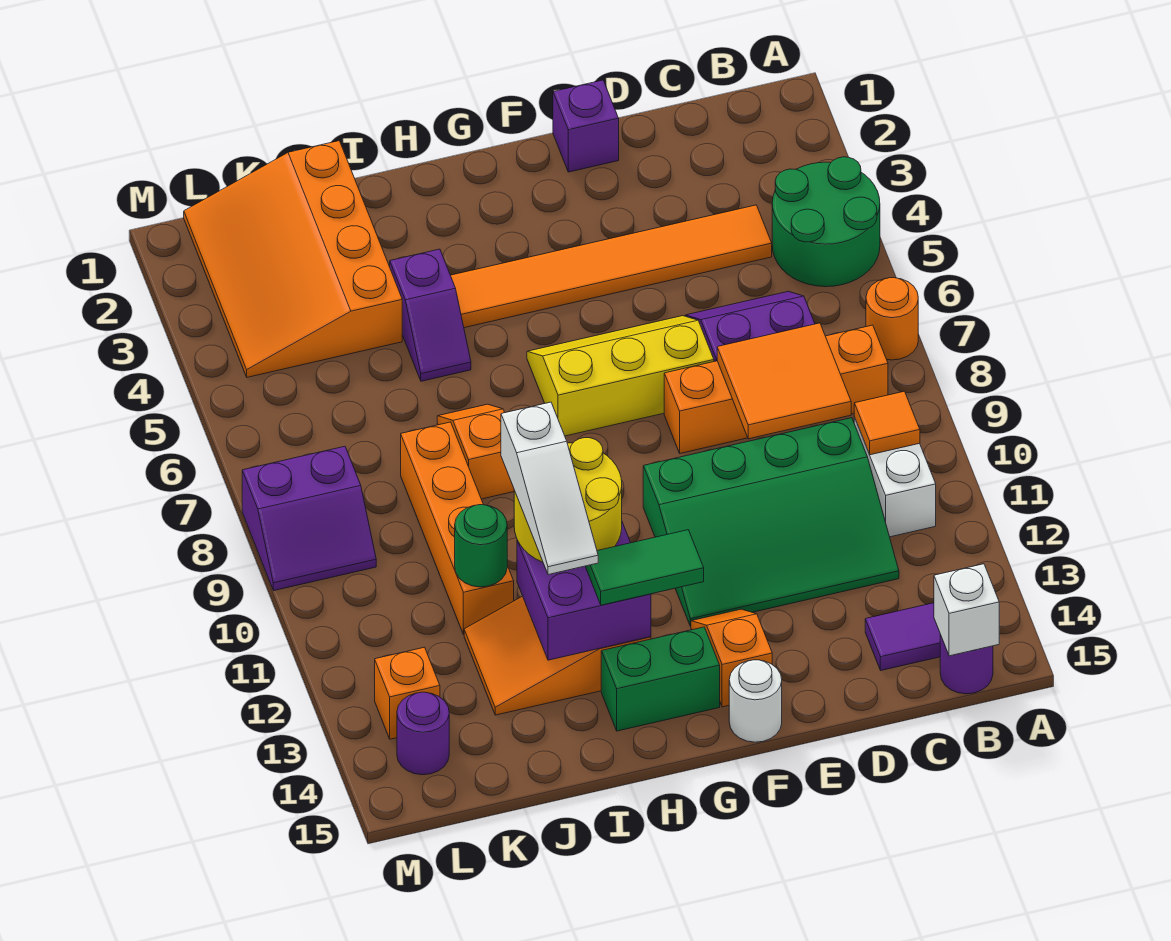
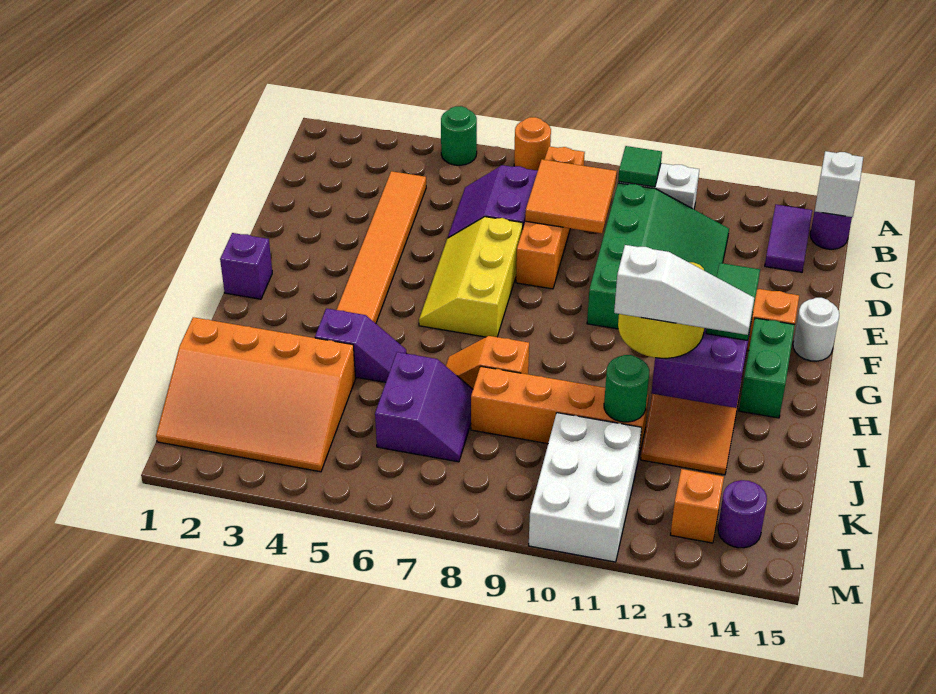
green round brick A4:B5 level 1 -> green round brick A5 level 1
orange tile B10 level 2 -> green tile B10 level 2
purple brick E1 level 1 -> purple brick G1 level 1
none -> white brick K10:M11 level 1
purple slope L8:M9 level 1 top 8 -> purple slope J6:K7 level 1 top 6

